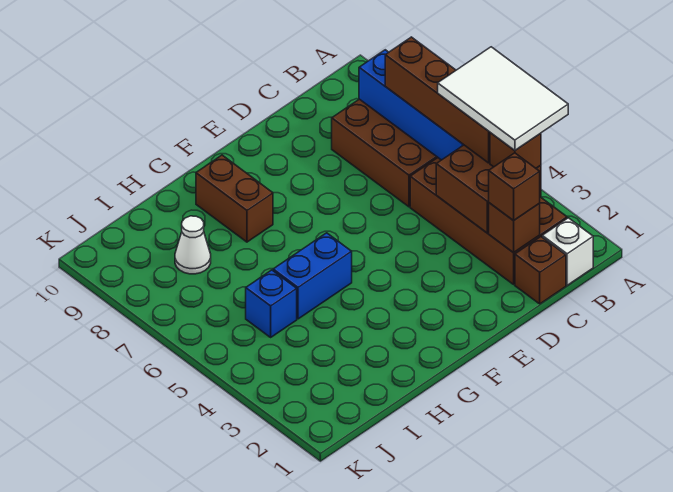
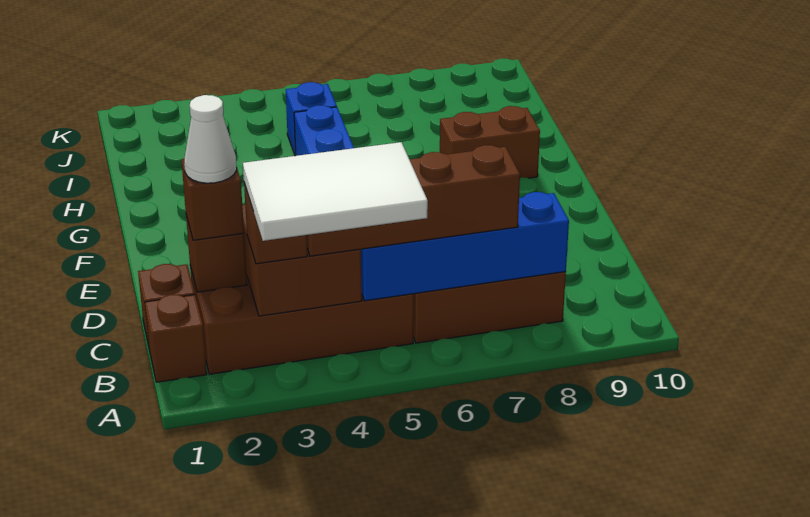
white brick B1 level 1 -> brown brick B1 level 1
white cone I8 level 1 -> white cone C2 level 4

